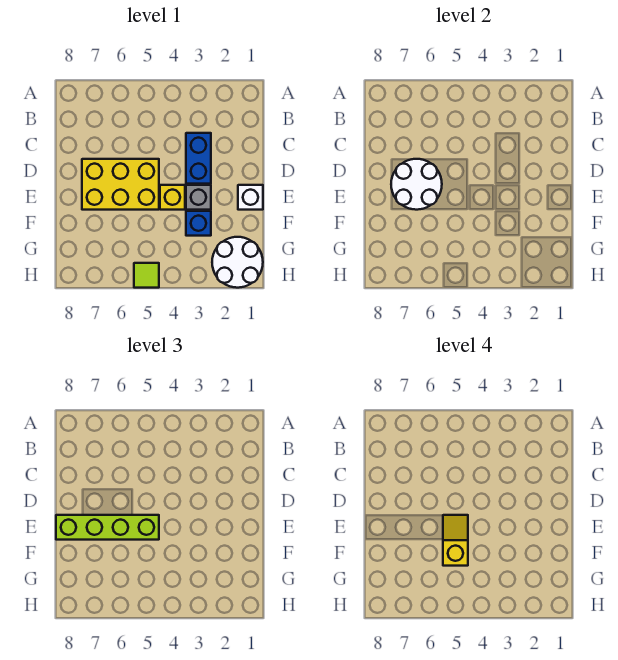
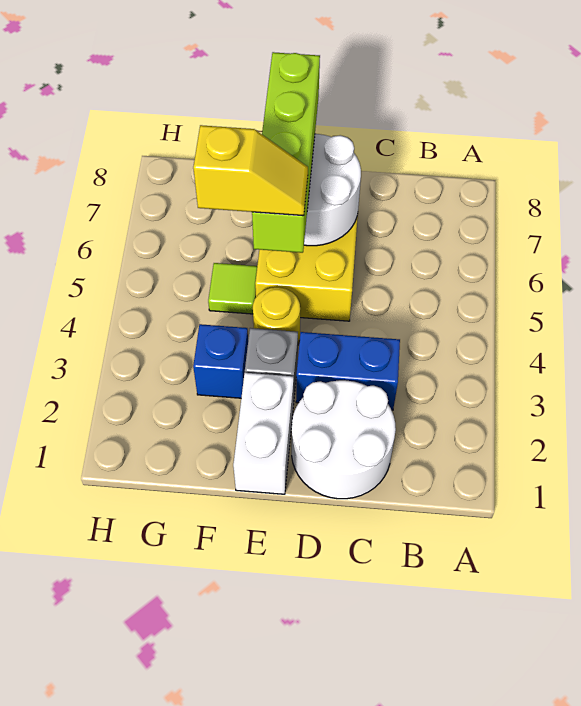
white brick E1 level 1 -> white brick E1:E2 level 1
yellow brick E4 level 1 -> yellow round brick E4 level 1
white round brick G1:H2 level 1 -> white round brick C1:D2 level 1
lime tile H5 level 1 -> lime tile F5 level 1

